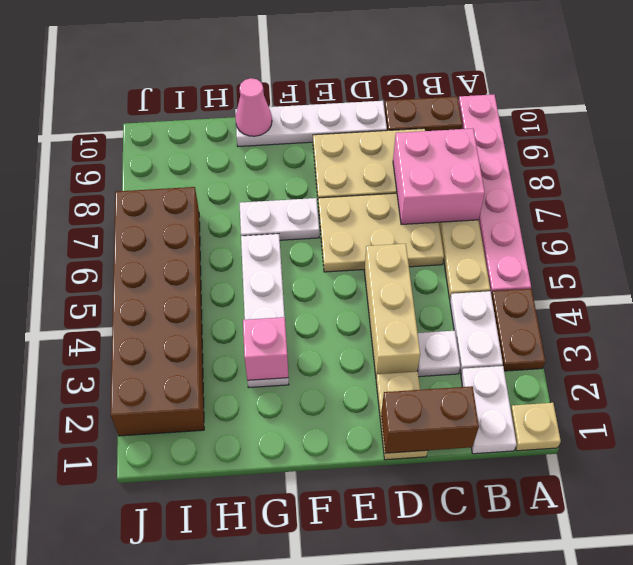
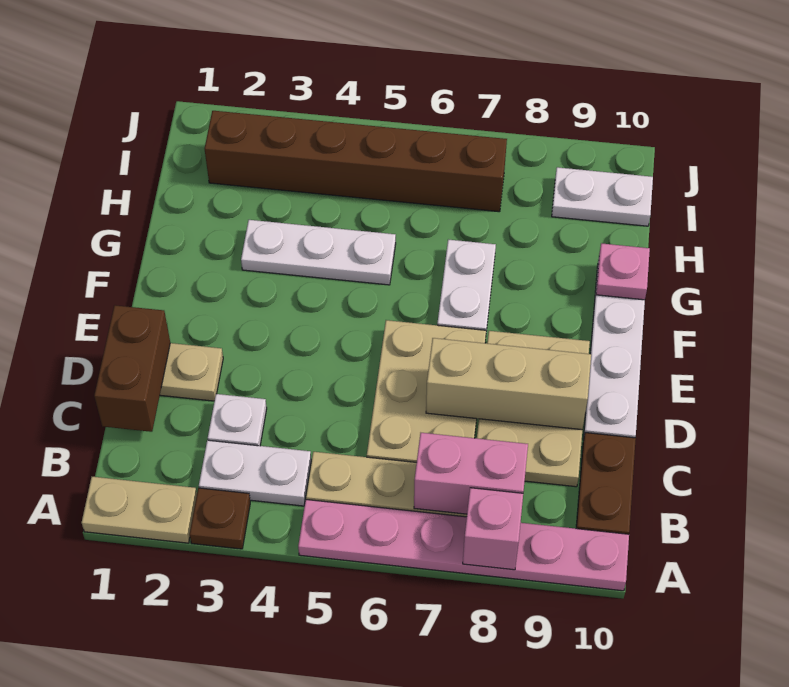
tan plate A1 level 1 -> tan plate A1:A2 level 1
brown plate A3:A4 level 1 -> brown plate A3 level 1
white plate B1:B2 level 1 -> white plate I9:I10 level 1
pink brick B7:C8 level 2 -> pink brick B7:B8 level 2
tan brick D3:D5 level 1 -> tan brick D7:D9 level 2
white plate G3:G6 level 1 -> white plate G3:G5 level 1
pink brick G3 level 2 -> pink brick A8 level 2
pink cone G10 level 2 -> pink plate G10 level 2
brown brick I2:J7 level 1 -> brown brick I2:I7 level 1

